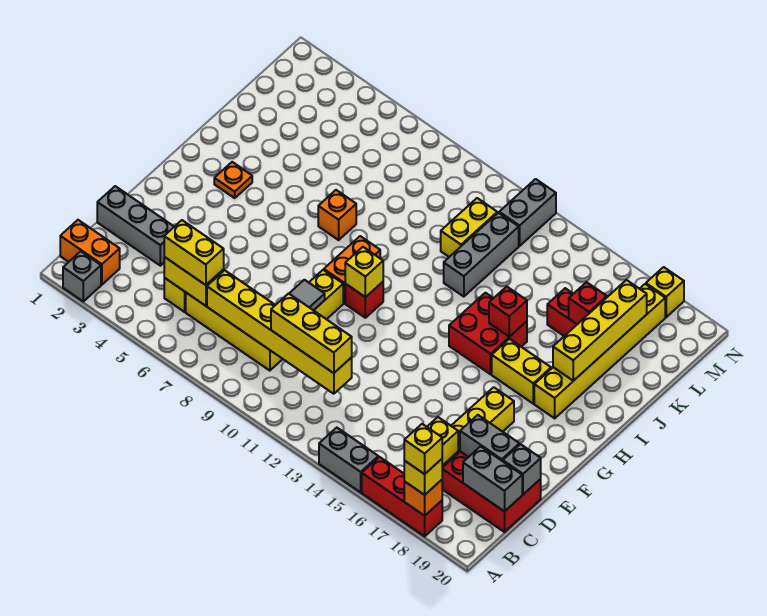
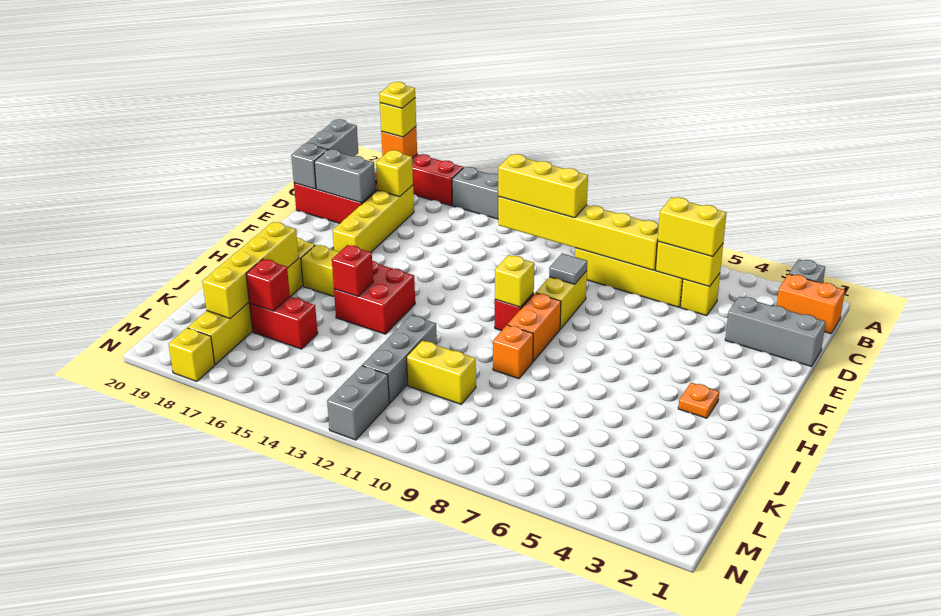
yellow brick A18 level 4 -> yellow plate A18 level 4
grey brick C19:C20 level 2 -> grey brick B20:C20 level 2
orange brick I7 level 1 -> orange brick I9 level 1
yellow brick K11:L11 level 1 -> yellow brick K10:K11 level 1

